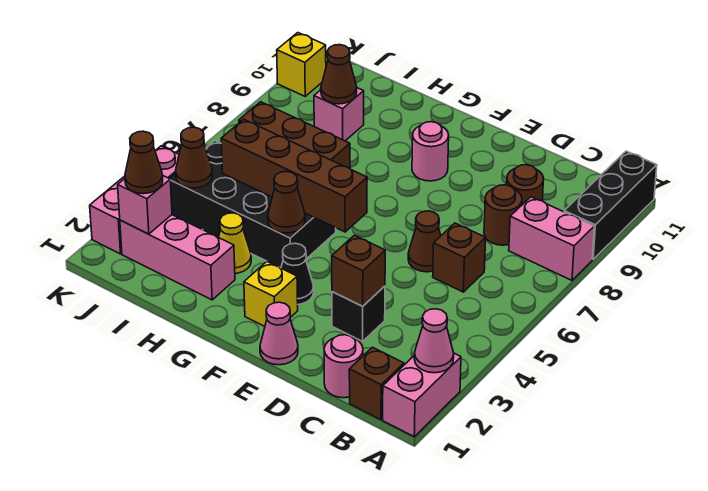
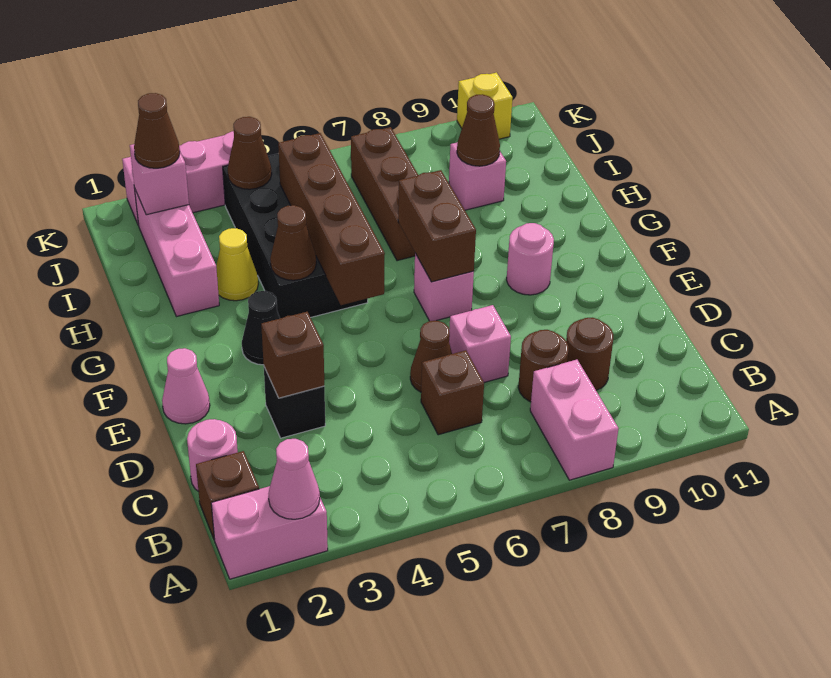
black brick A9:A11 level 1 -> none
none -> pink brick D7 level 1
yellow brick F2 level 1 -> none
none -> pink brick F7 level 1
none -> brown brick F7:G7 level 2

